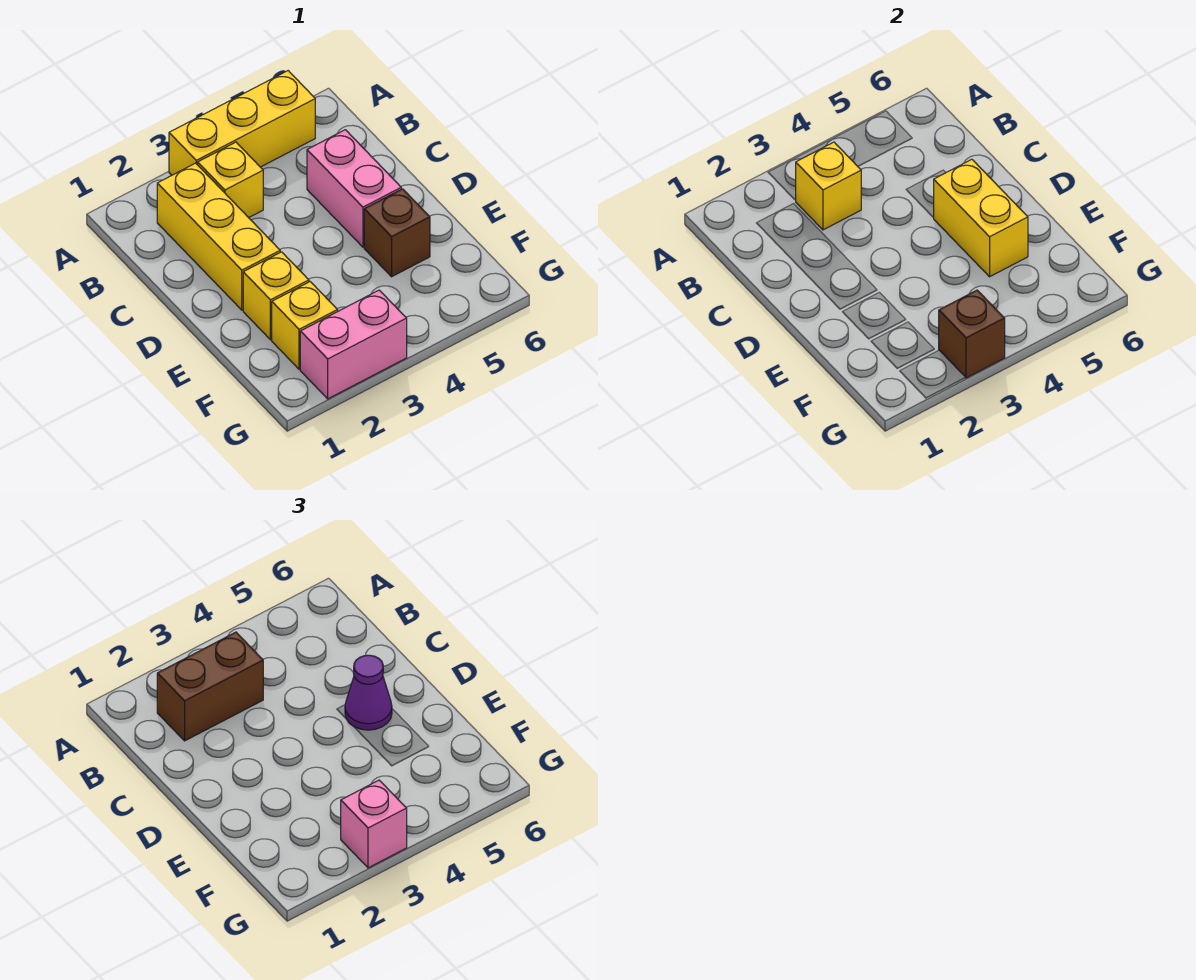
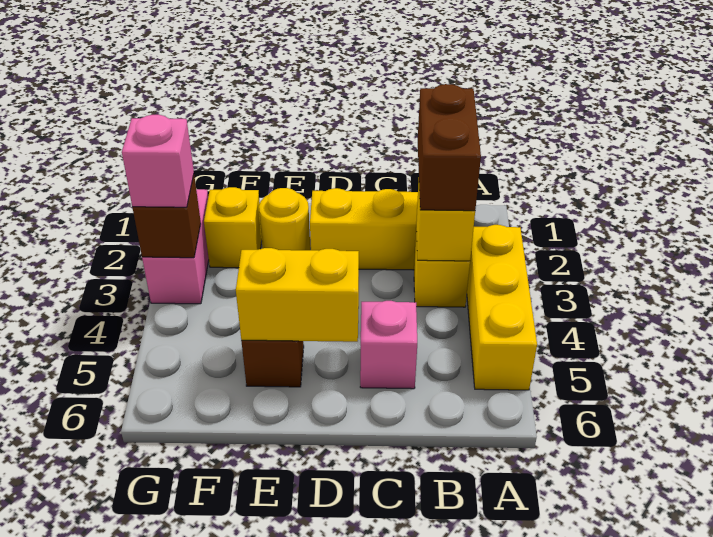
pink brick C5:D5 level 1 -> pink brick C5 level 1
purple cone D5 level 3 -> none
yellow brick E2 level 1 -> yellow round brick E2 level 1

